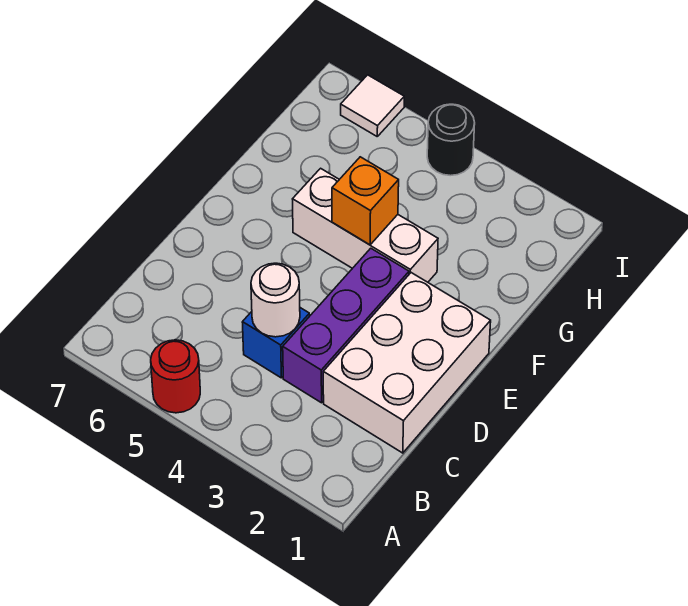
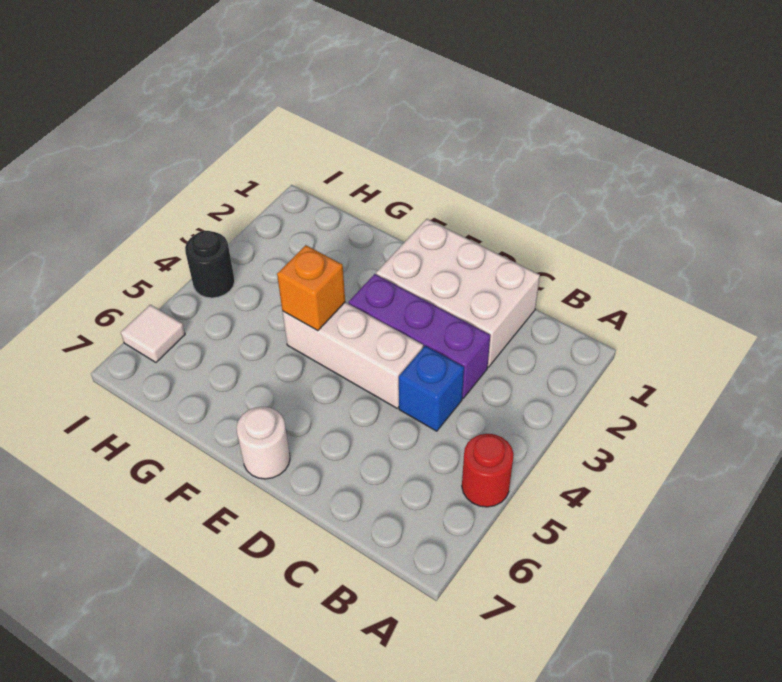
white round brick C4 level 2 -> white round brick E7 level 1
white brick F3:F5 level 1 -> white brick D4:F4 level 1

